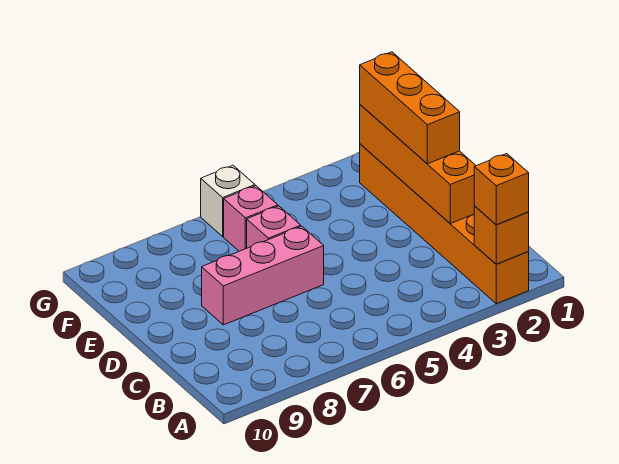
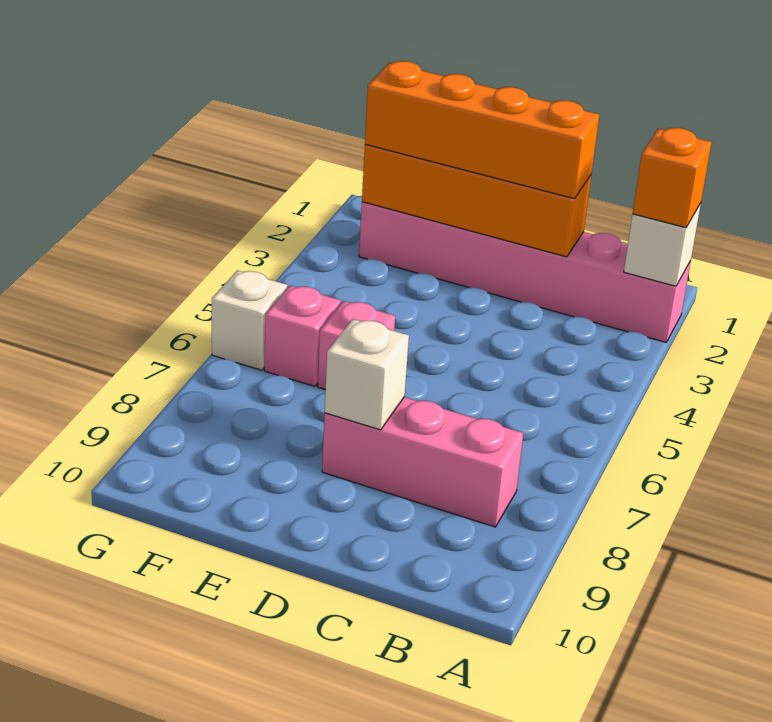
orange brick A2:F2 level 1 -> pink brick A2:F2 level 1
orange brick A2 level 2 -> white brick A2 level 2
orange brick D2:F2 level 3 -> orange brick C2:F2 level 3
pink brick D6:D8 level 1 -> pink brick B8:D8 level 1
none -> white brick D8 level 2

